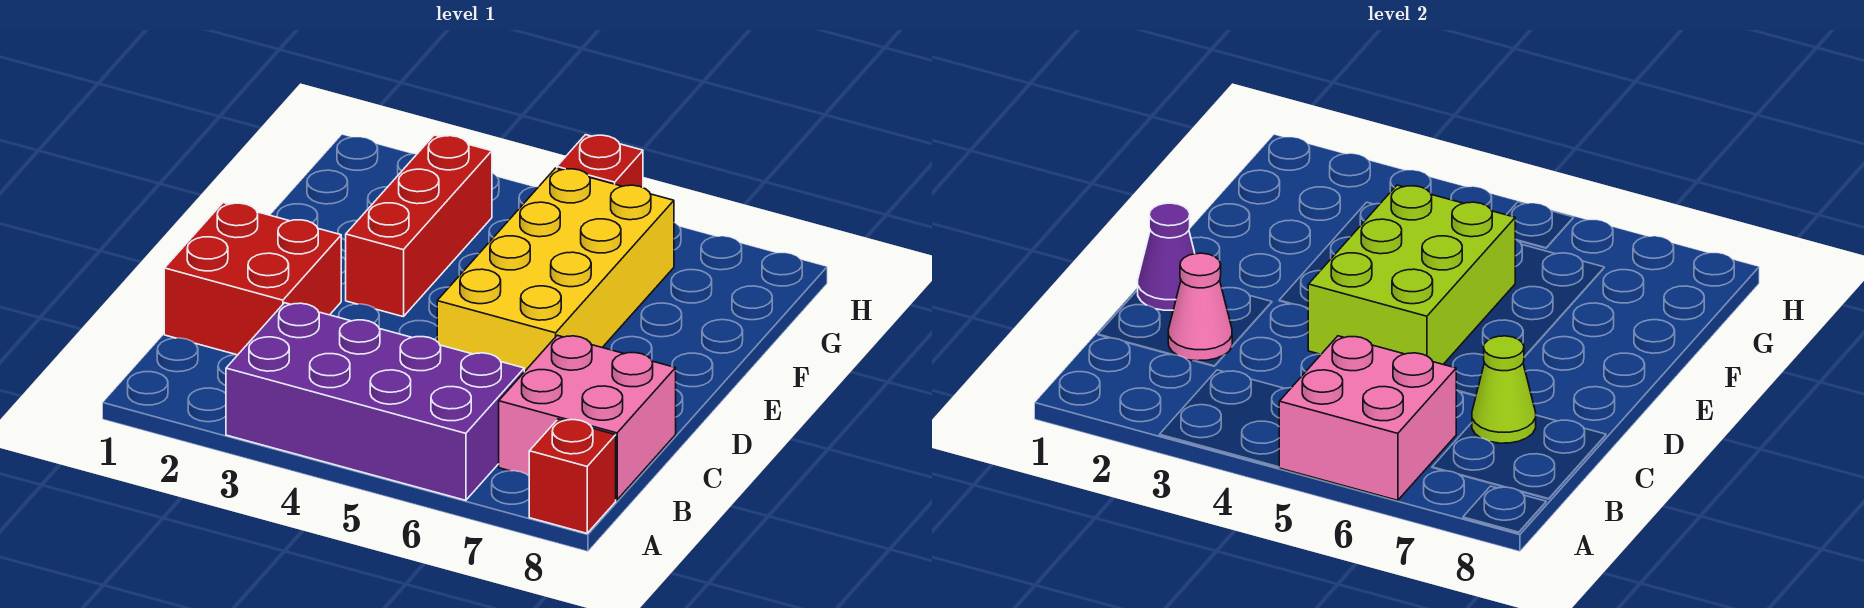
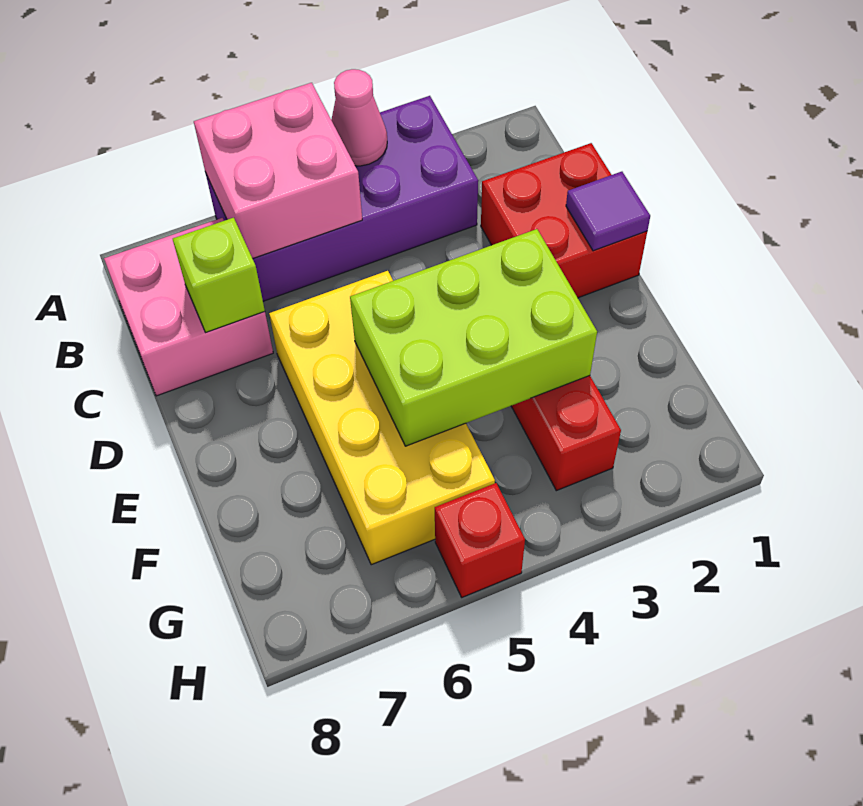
red brick A8 level 1 -> none
pink cone C2 level 2 -> pink cone A4 level 2
lime cone C7 level 2 -> lime brick C7 level 2
purple cone D1 level 2 -> purple tile D1 level 2
lime brick D4:F5 level 2 -> lime brick E3:F5 level 2

